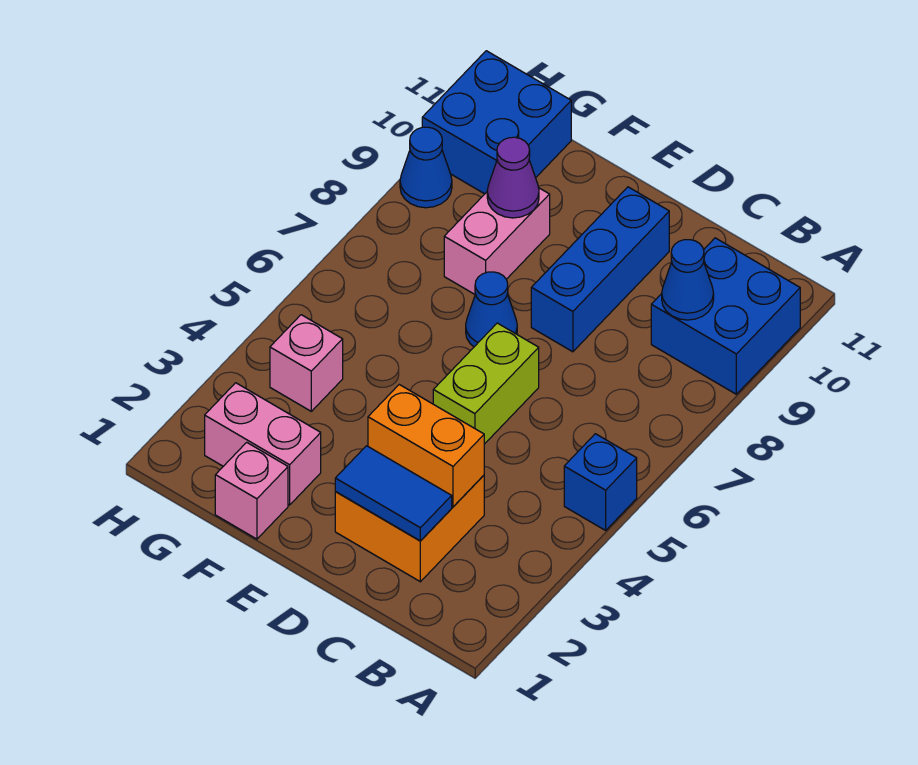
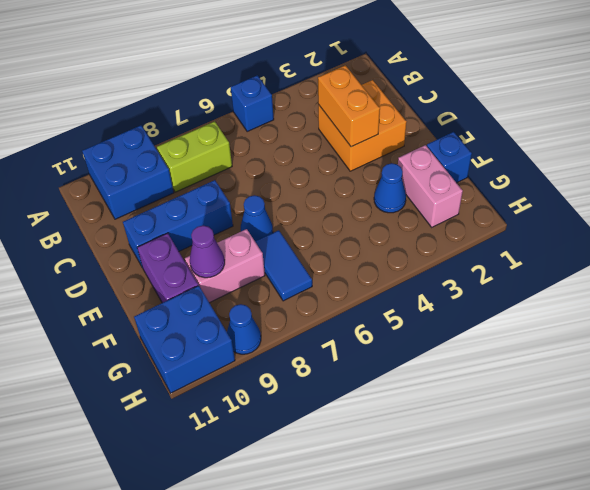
blue cone B9 level 2 -> blue cone F3 level 1
blue tile C2:D2 level 2 -> blue tile F7:G7 level 1
lime brick D5:D6 level 1 -> lime brick B7:B8 level 1
none -> purple brick E10:F10 level 1
pink brick F1 level 1 -> blue brick F1 level 1
pink brick G4 level 1 -> none

